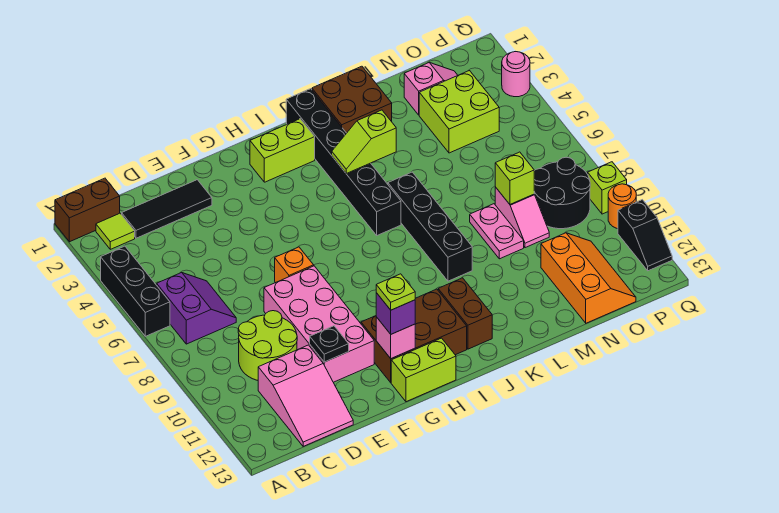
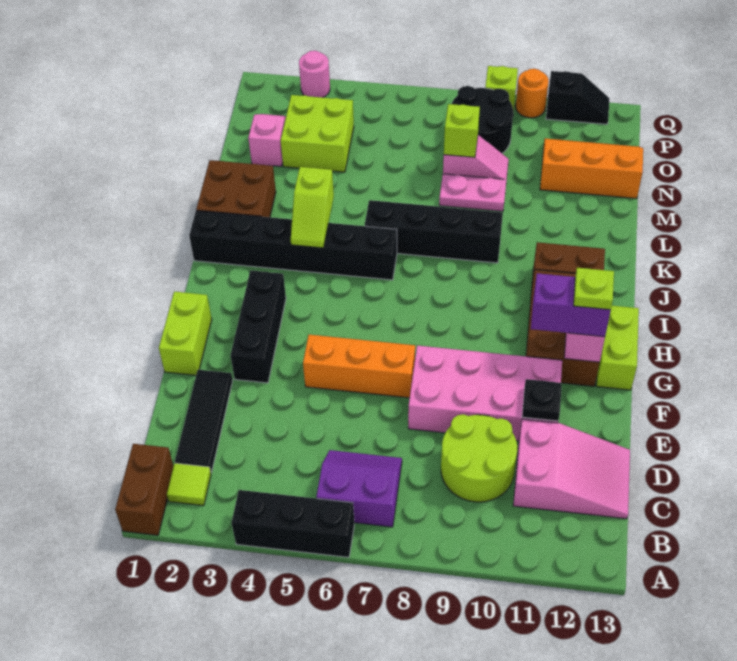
none -> black brick F3:H3 level 1
orange brick F7 level 1 -> orange brick F5:F7 level 1
purple brick G12 level 3 -> purple brick G11:G12 level 3
lime brick H2:I2 level 1 -> lime brick F1:G1 level 1

